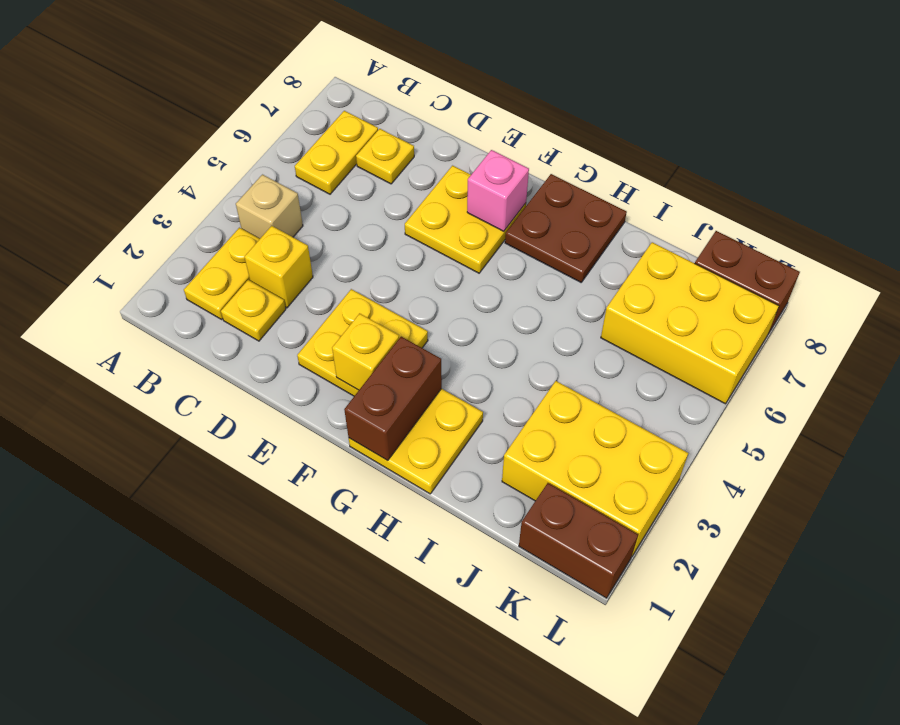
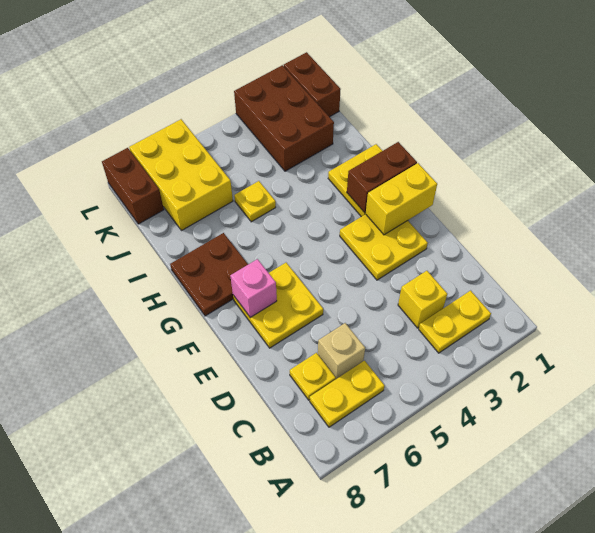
tan brick B4 level 1 -> tan brick C6 level 1
yellow plate C2 level 1 -> yellow plate I5 level 1
yellow brick F2 level 2 -> yellow brick F1:F2 level 2
yellow brick J2:L3 level 1 -> brown brick J2:L3 level 1

